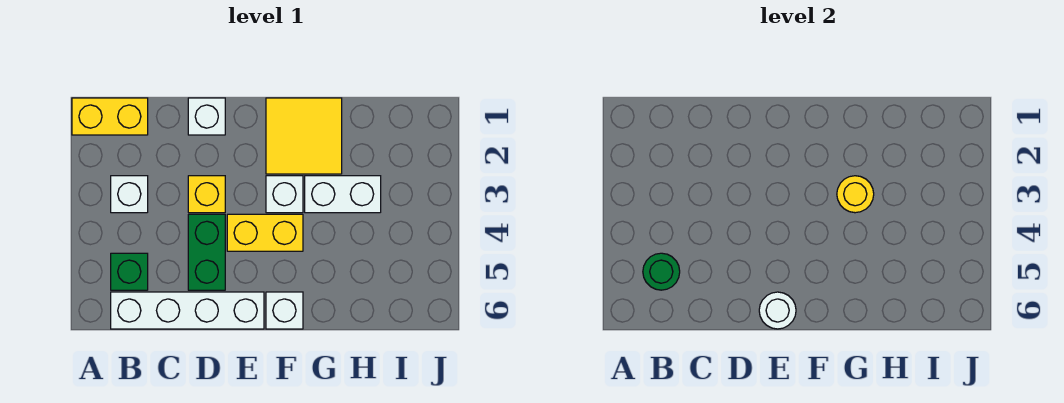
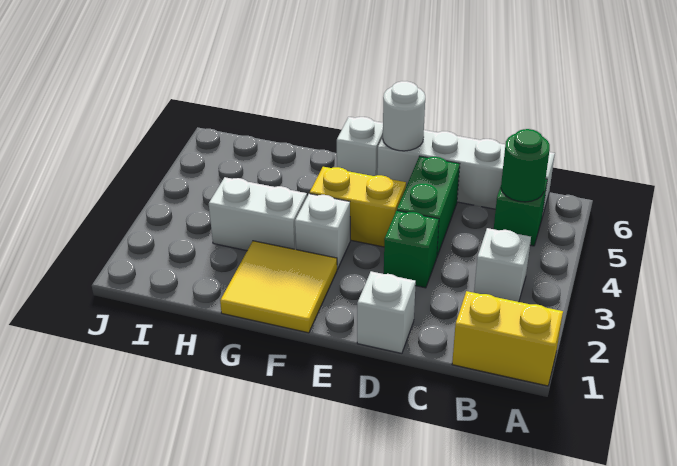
yellow brick D3 level 1 -> green brick D3 level 1
yellow round brick G3 level 2 -> none

